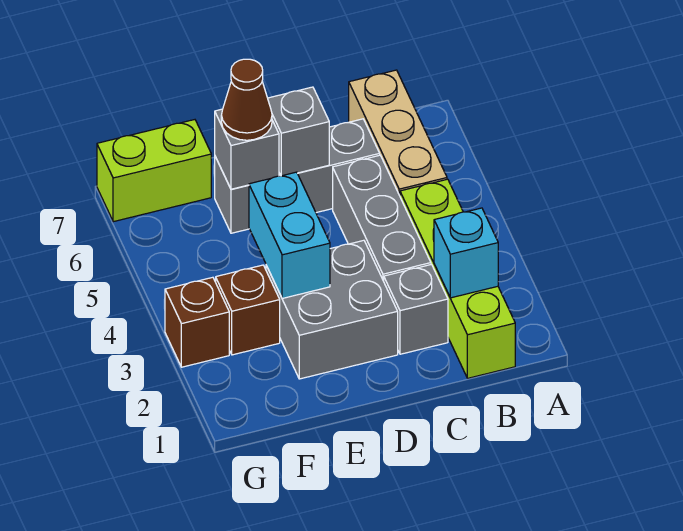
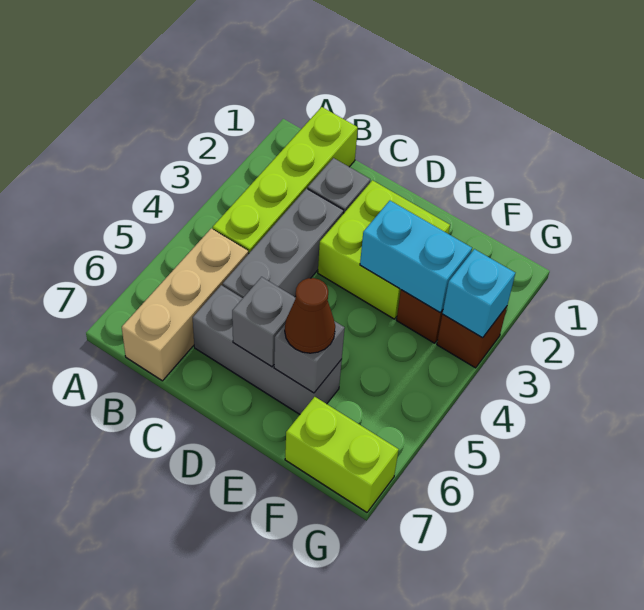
cyan brick B2 level 2 -> cyan brick G3 level 2
grey brick D2:E3 level 1 -> lime brick D2:E3 level 1
cyan brick E3:E4 level 2 -> cyan brick E3:F3 level 2

